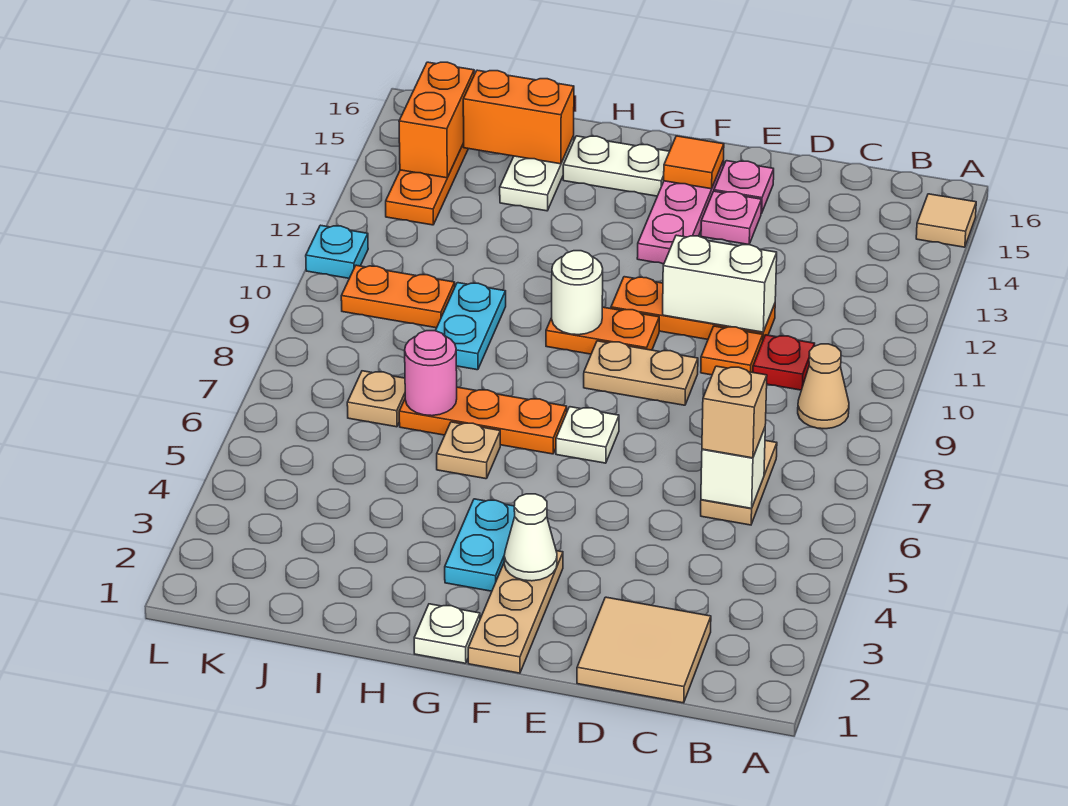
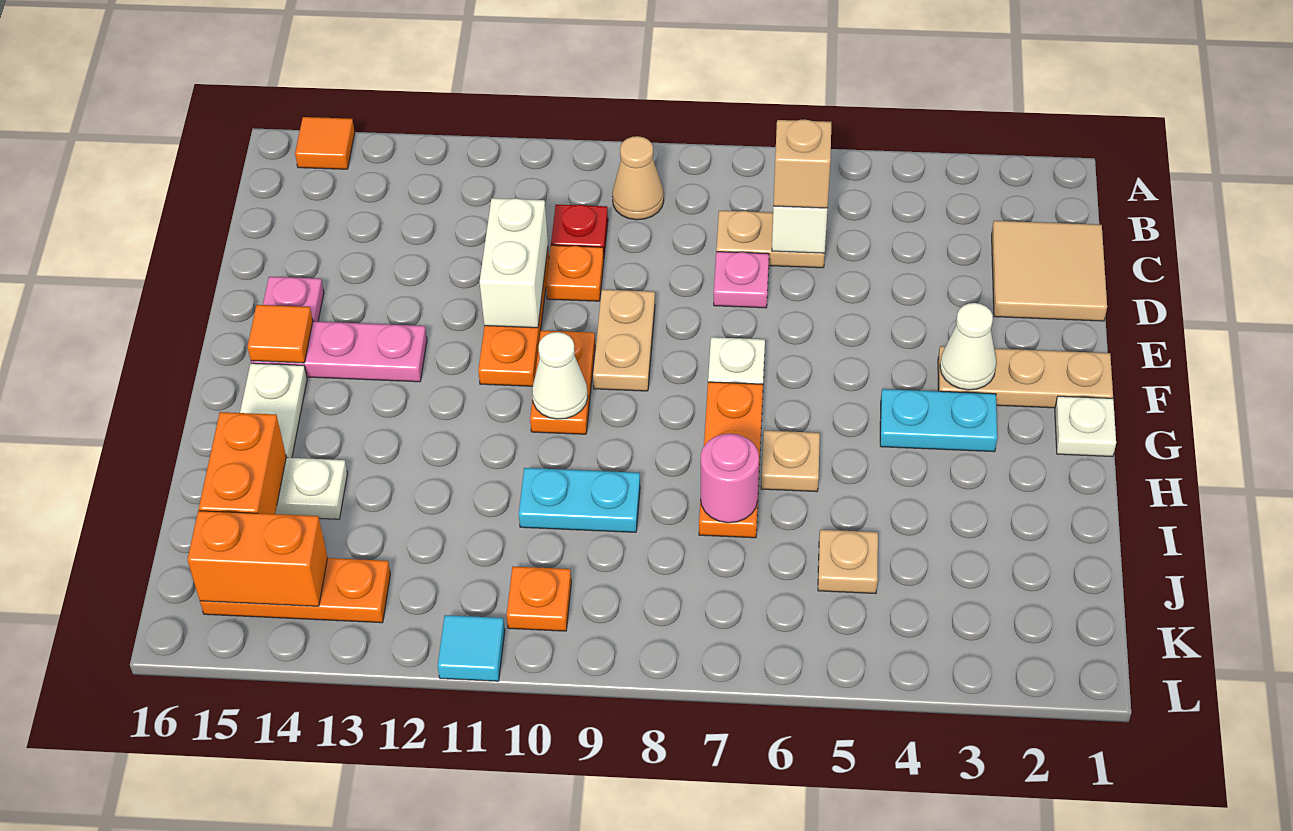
tan tile A15 level 1 -> orange tile A15 level 1
pink plate E14 level 1 -> pink plate D7 level 1
white round brick G10 level 2 -> white cone G10 level 2
tan plate J7 level 1 -> tan plate J5 level 1
orange plate J10:K10 level 1 -> orange plate K10 level 1
cyan plate L11 level 1 -> cyan tile L11 level 1

